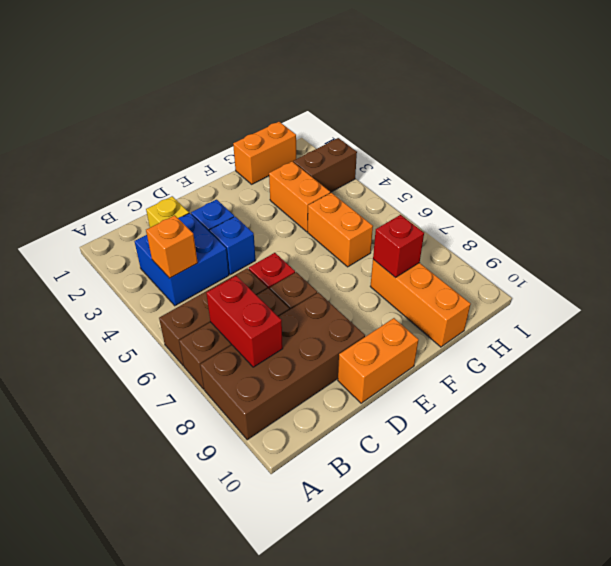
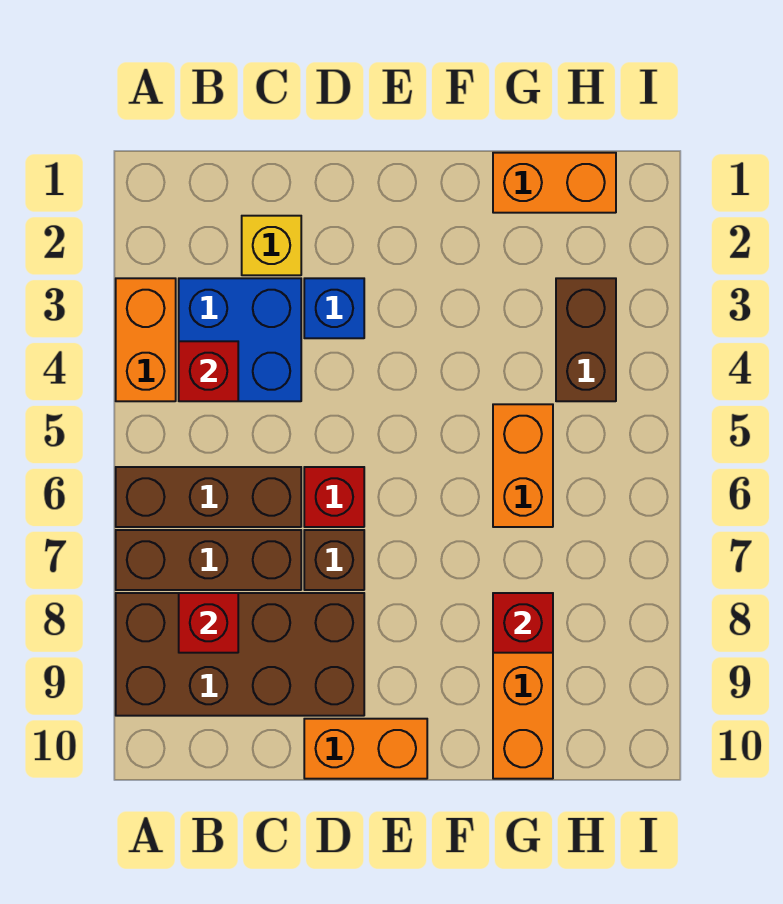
orange brick B4 level 2 -> red brick B4 level 2
red brick B7:B8 level 2 -> red brick B8 level 2
blue brick D4 level 1 -> none
orange brick G3:G4 level 1 -> orange brick A3:A4 level 1
brown brick H3:I3 level 1 -> brown brick H3:H4 level 1

